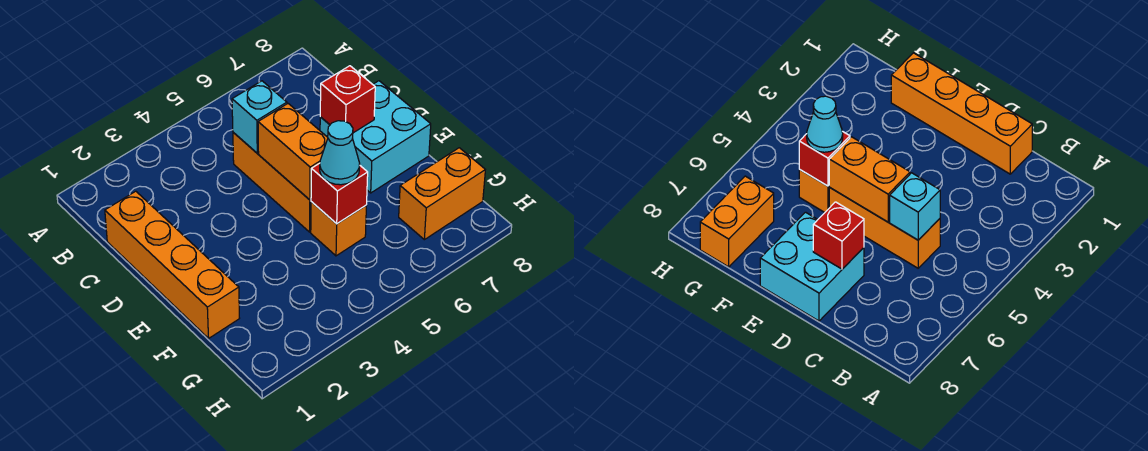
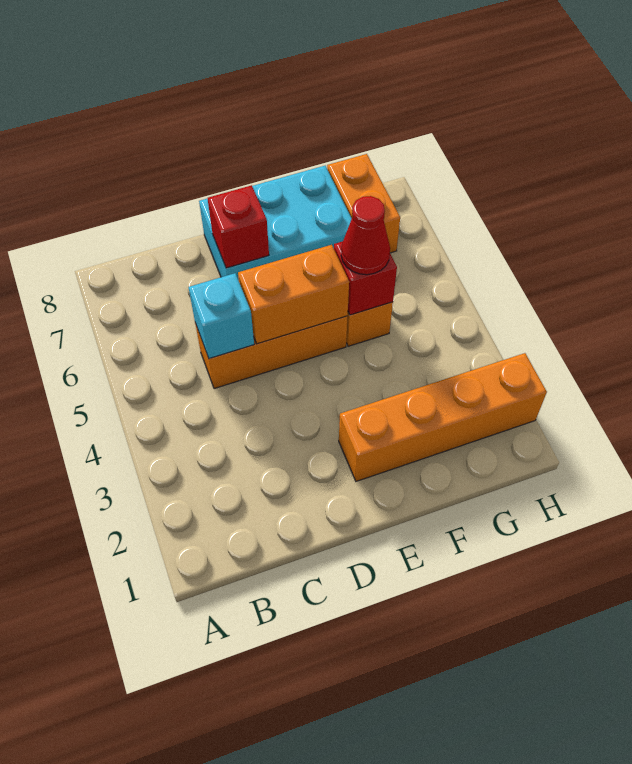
orange brick C1:F1 level 1 -> orange brick E2:H2 level 1
cyan brick D7:E8 level 1 -> cyan brick D7:F8 level 1
cyan cone F5 level 3 -> red cone F5 level 3

